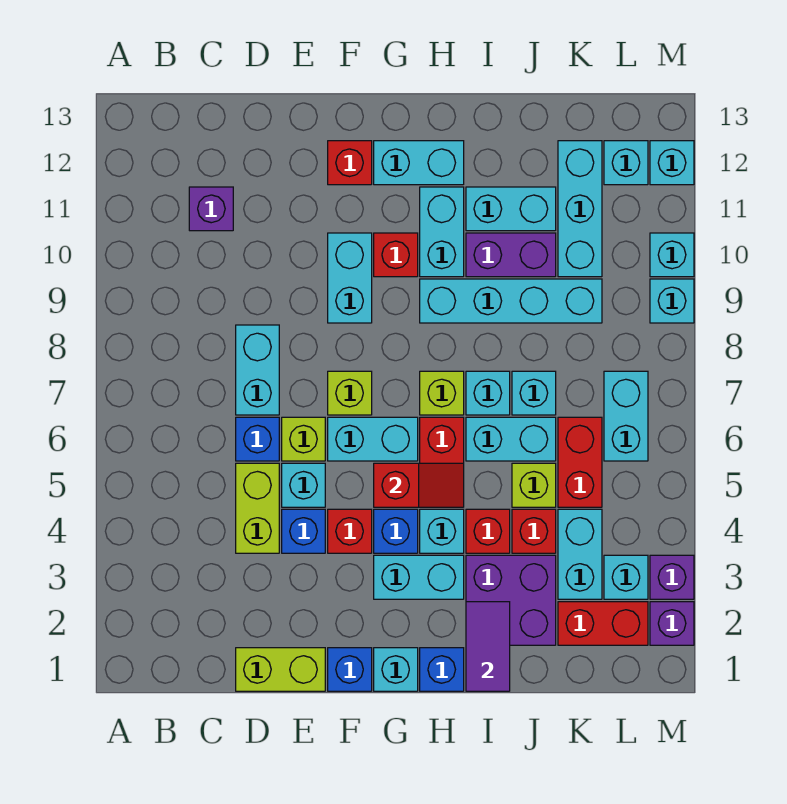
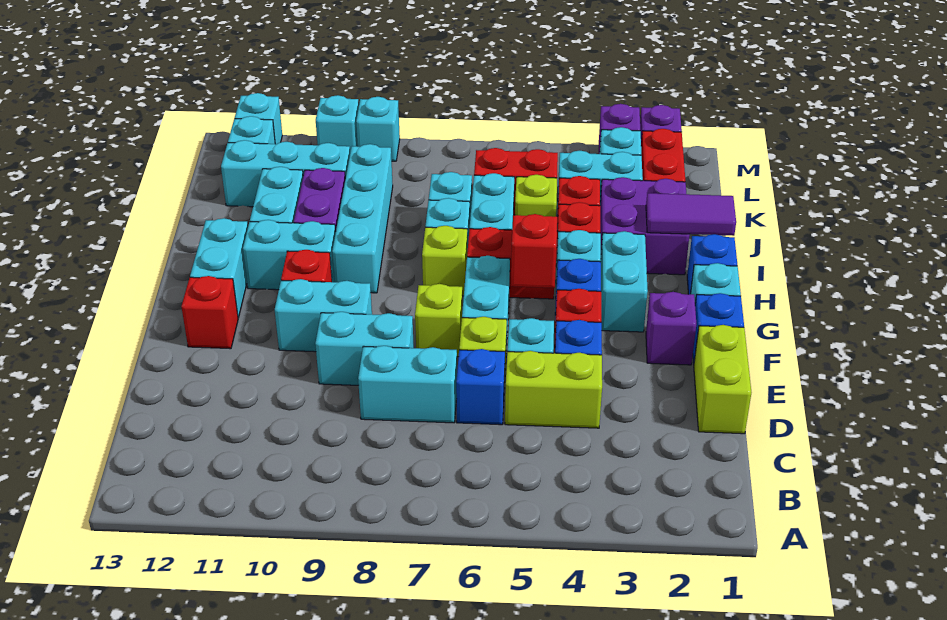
purple brick C11 level 1 -> purple brick F2 level 1
cyan brick L6:L7 level 1 -> cyan brick E8:E9 level 1

